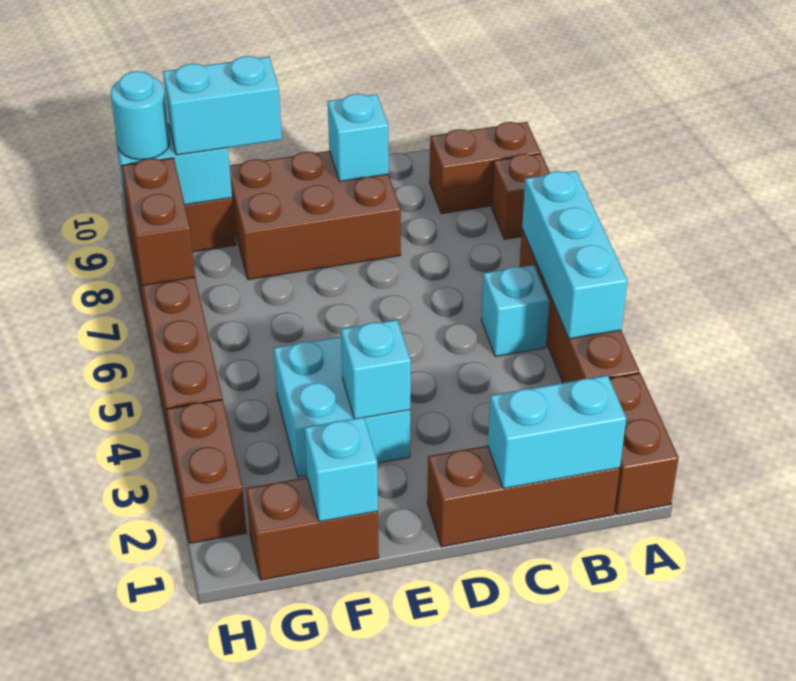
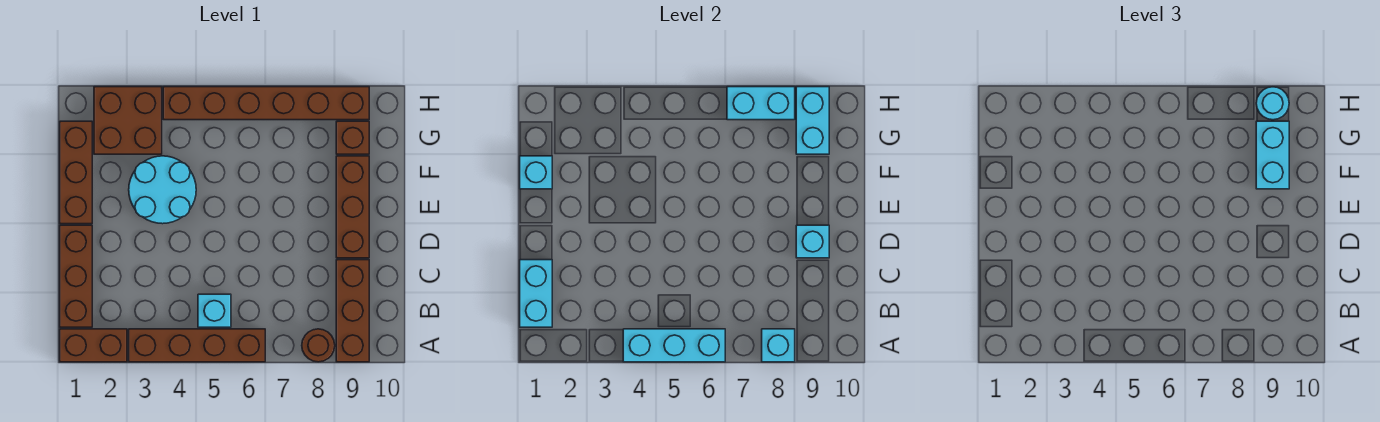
brown brick A8 level 1 -> brown round brick A8 level 1
brown brick A9:B9 level 1 -> brown brick A9:C9 level 1
brown brick D8:F9 level 1 -> brown brick D9:F9 level 1
cyan brick E3:F4 level 1 -> cyan round brick E3:F4 level 1
cyan brick E3 level 2 -> cyan brick A8 level 2
brown brick F1:G1 level 1 -> brown brick E1:G1 level 1
brown brick H2:H3 level 1 -> brown brick G2:H3 level 1
brown brick H7:H8 level 2 -> cyan brick H7:H8 level 2

